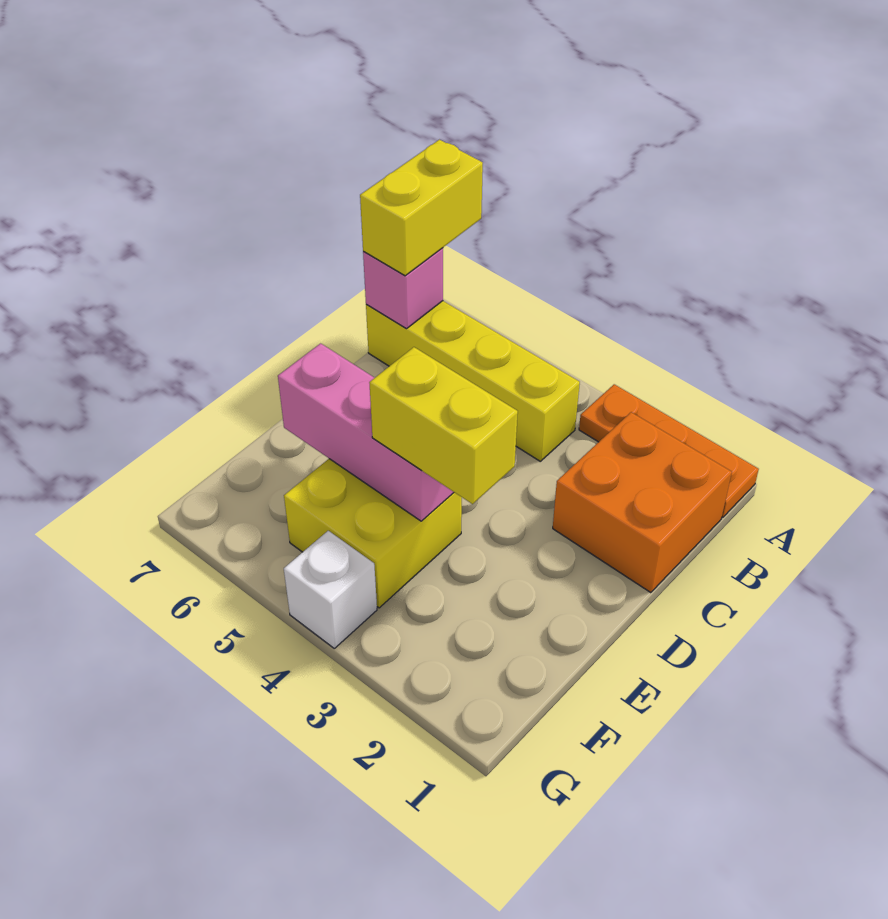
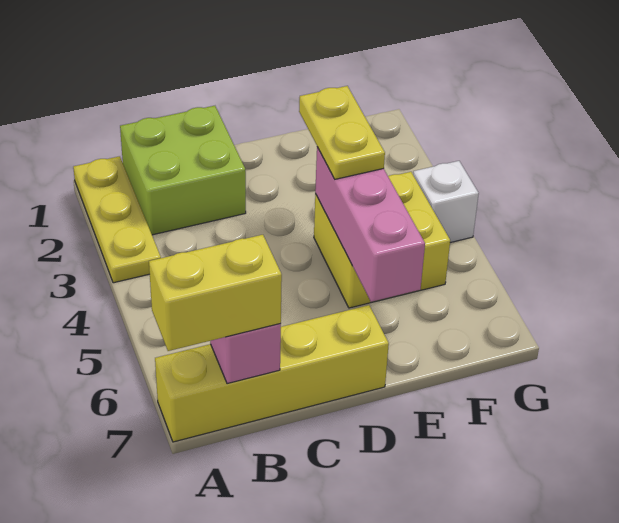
orange plate A1:A3 level 1 -> yellow plate A1:A3 level 1
orange brick B1:C2 level 1 -> lime brick B1:C2 level 1
yellow brick B4:B7 level 1 -> yellow brick A7:D7 level 1
yellow brick E3:E4 level 3 -> yellow plate E3:E4 level 3

